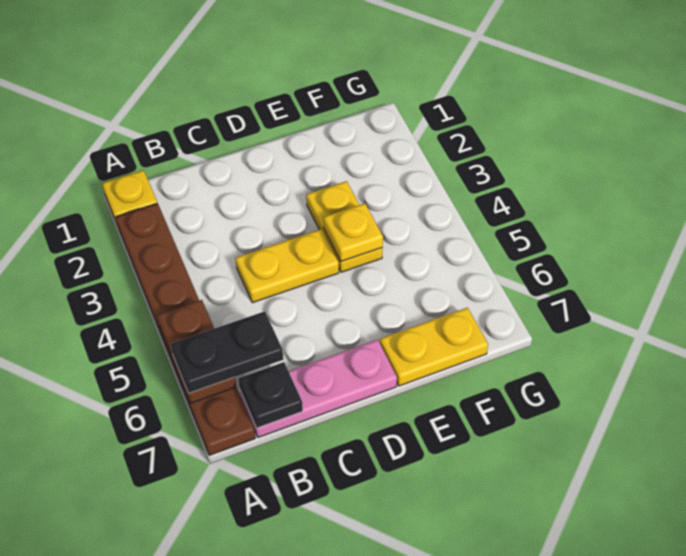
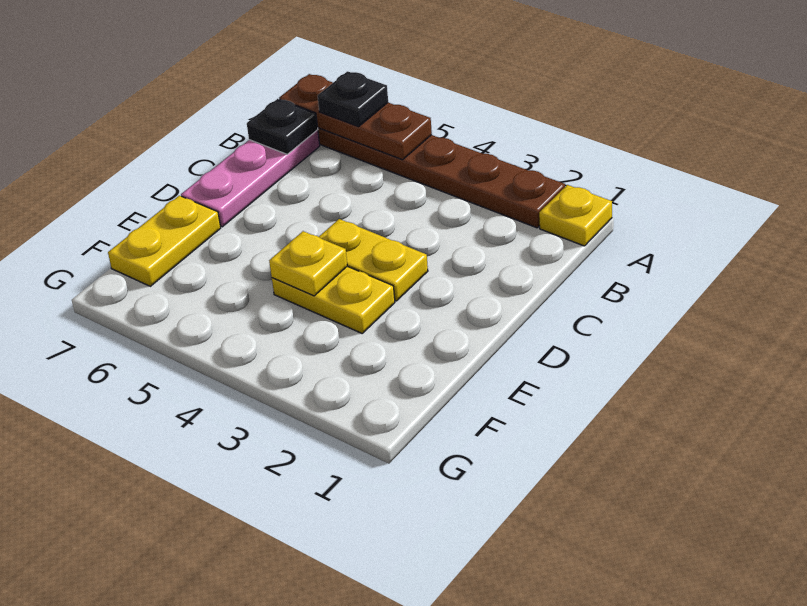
brown plate A5:A6 level 2 -> brown plate A5:A7 level 2
black plate A6:B6 level 3 -> black plate A6 level 3
yellow plate C4:D4 level 1 -> yellow plate D3:D4 level 1

